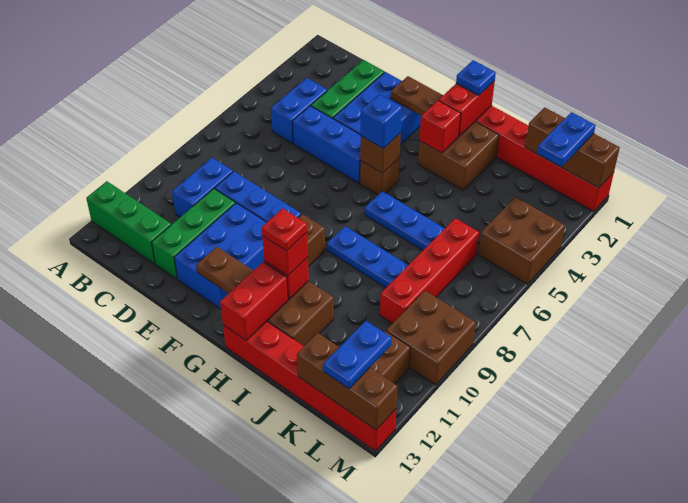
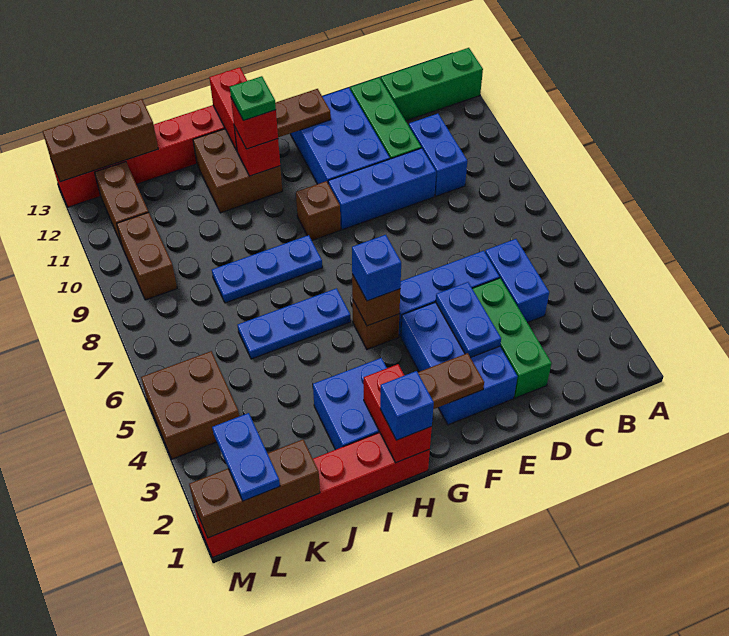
blue plate H1 level 3 -> blue brick H1 level 3
brown brick H2:I3 level 1 -> blue brick H2:I3 level 1
red brick H3 level 2 -> none
red plate H11 level 4 -> green plate H11 level 4
red brick K6:K9 level 1 -> none
brown brick L9:M10 level 1 -> brown brick L9:L10 level 1
blue plate L12:L13 level 3 -> blue plate E3:E4 level 2

